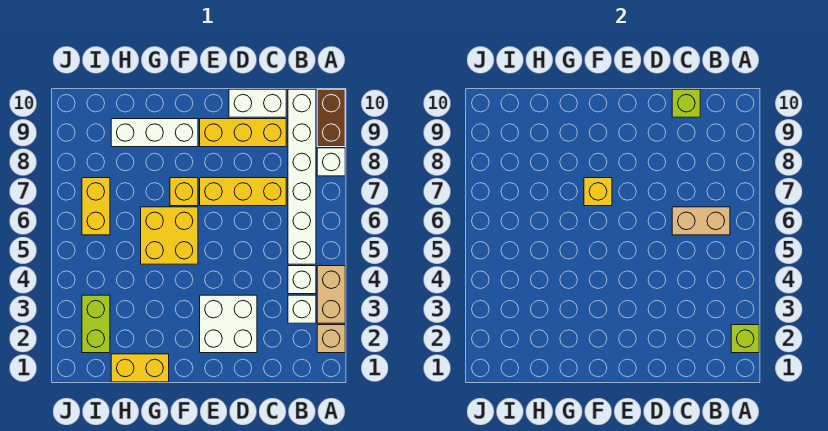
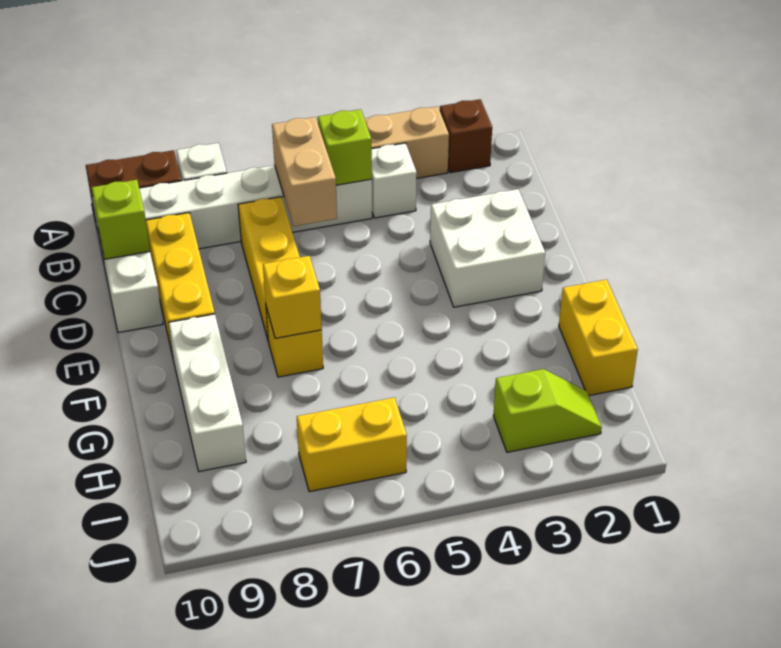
tan brick A2 level 1 -> brown brick A2 level 1
lime brick A2 level 2 -> lime brick B5 level 2
white brick B3 level 1 -> none
yellow brick F5:G6 level 1 -> none
lime brick I2:I3 level 1 -> lime slope I2:I3 level 1 top 3

